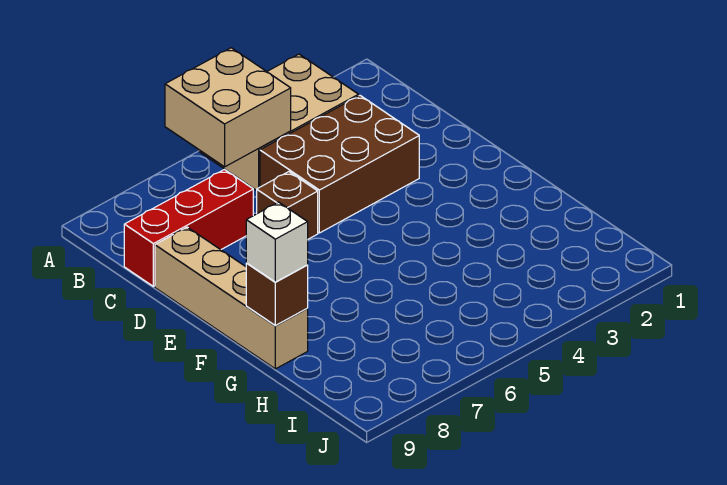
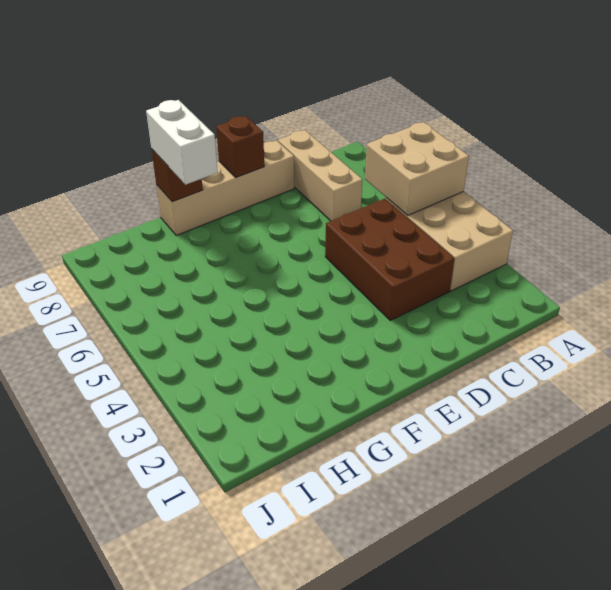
red brick C7:C9 level 1 -> tan brick C7:C9 level 1
brown brick D6 level 1 -> brown brick E9 level 2
white brick G9 level 3 -> white brick G8:G9 level 3

